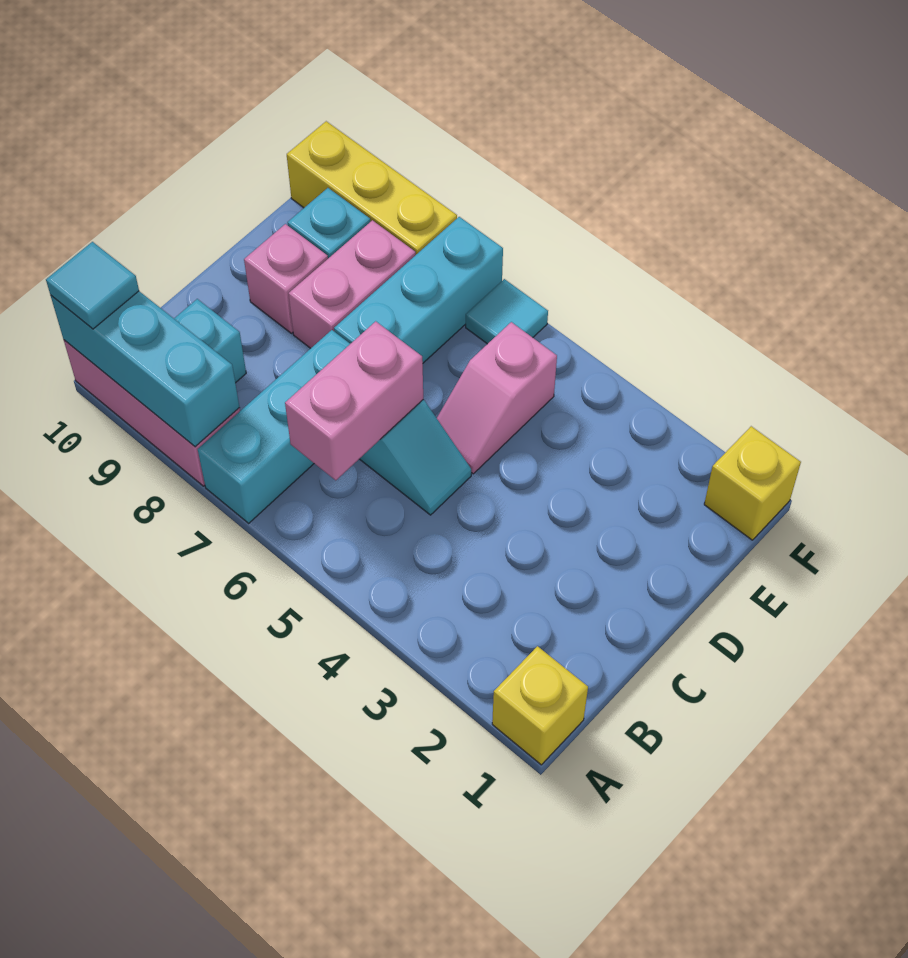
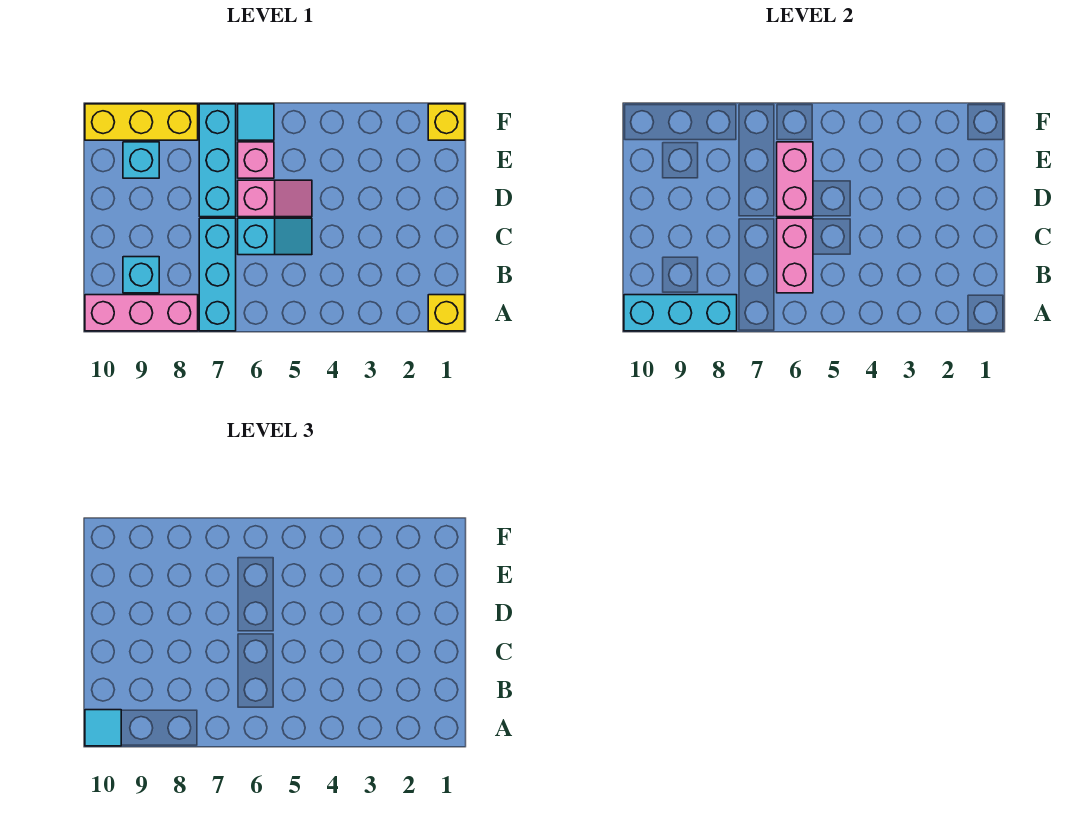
pink slope D5:E5 level 1 top E -> pink slope D5:D6 level 1 top 6
pink brick D8:E8 level 1 -> pink brick D6:E6 level 2
pink brick D9 level 1 -> pink brick E6 level 1

